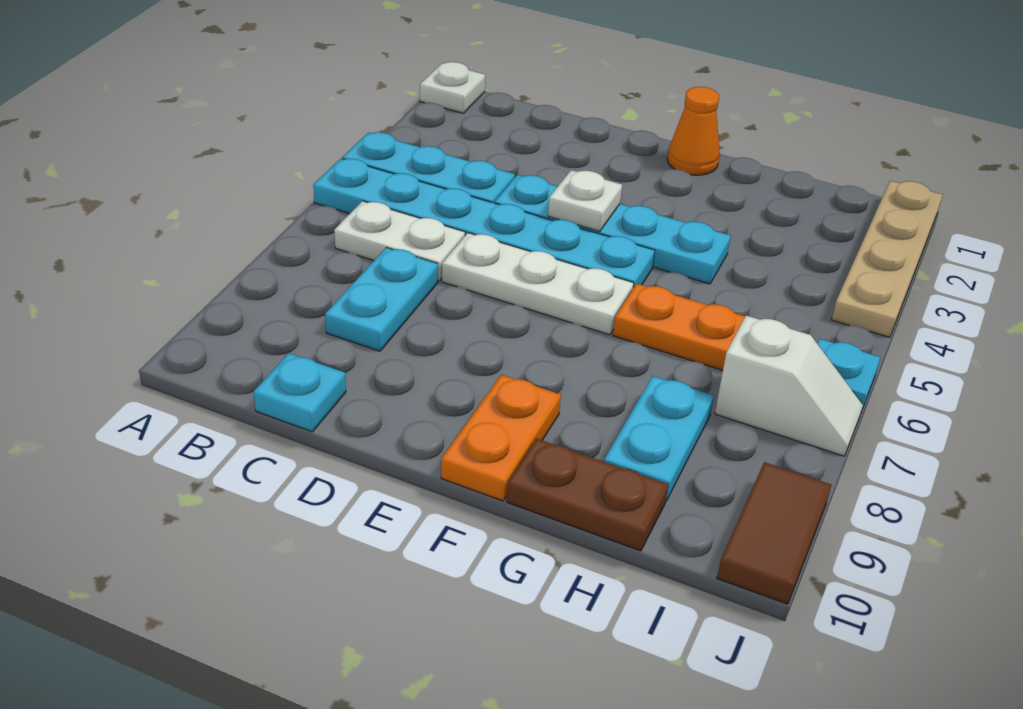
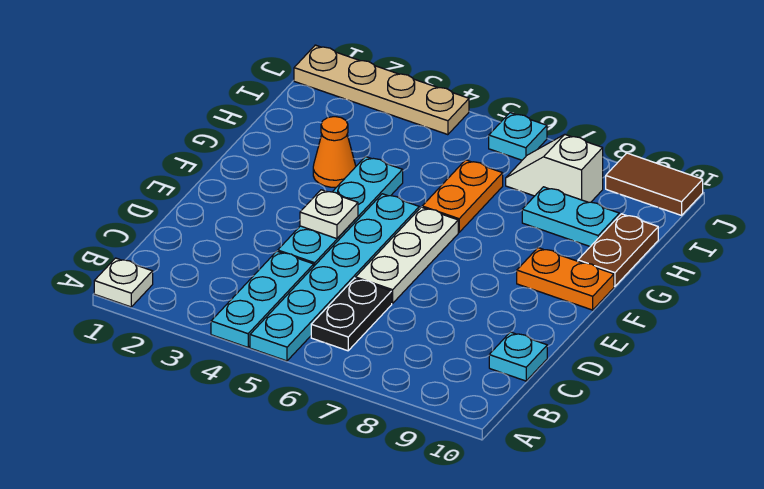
white plate B6:C6 level 1 -> black plate B6:C6 level 1
cyan plate C7:C8 level 1 -> none
orange cone F1 level 1 -> orange cone G3 level 1
white slope I7:J7 level 1 top I -> white slope I7:I8 level 1 top 8

